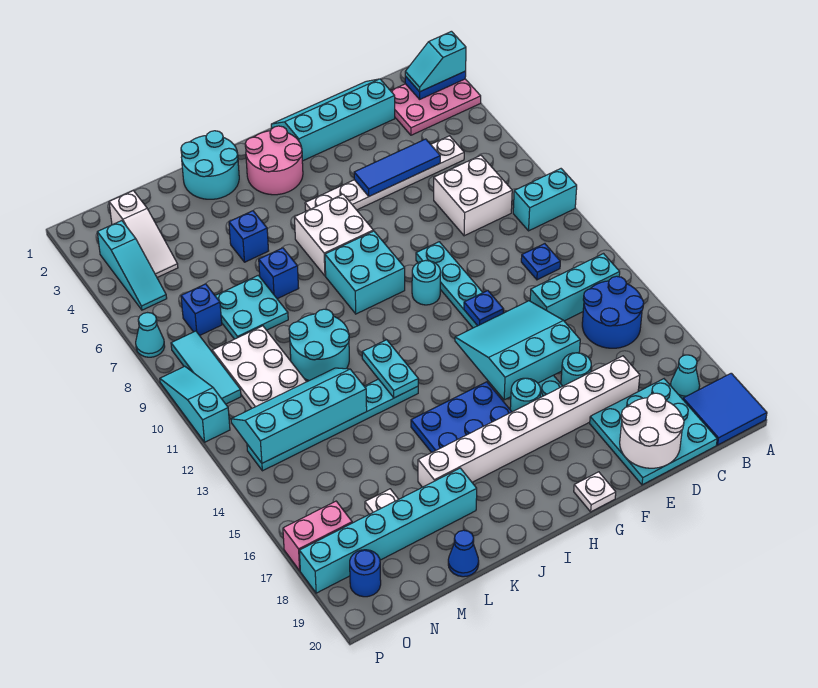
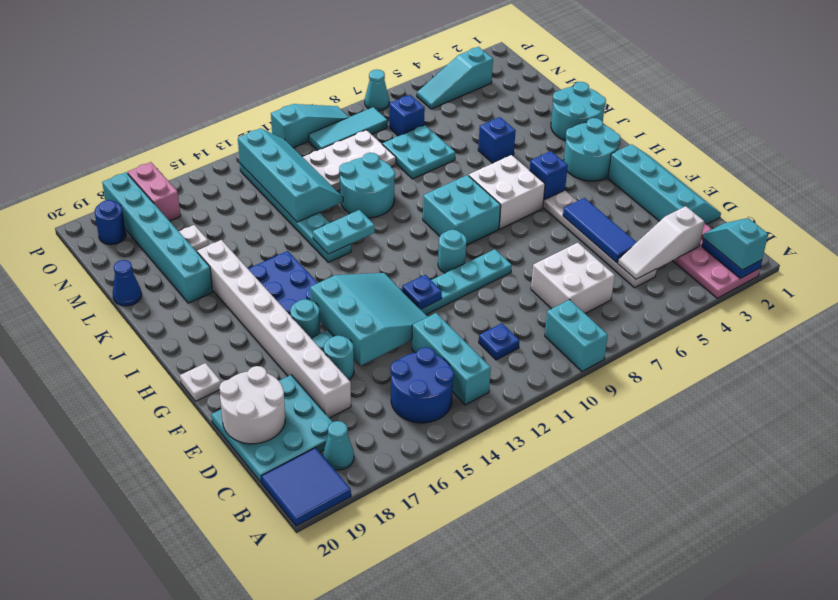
pink round brick H2:I3 level 1 -> cyan round brick H2:I3 level 1
blue brick K7 level 1 -> blue brick H5 level 2
white slope N2:N4 level 1 top 2 -> white slope C3:C5 level 2 top 3

